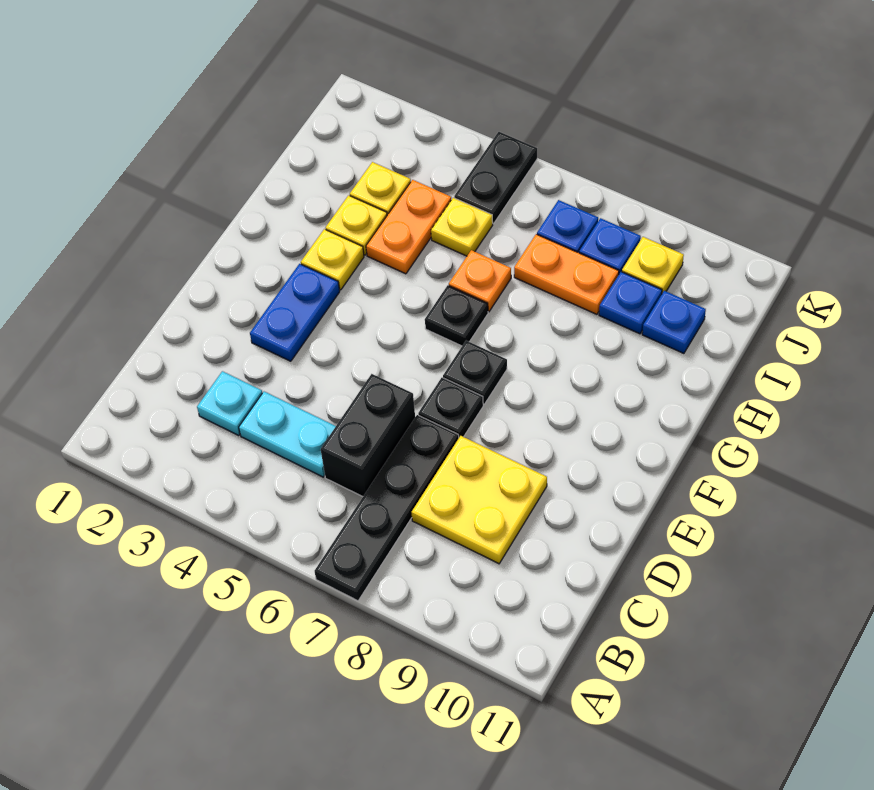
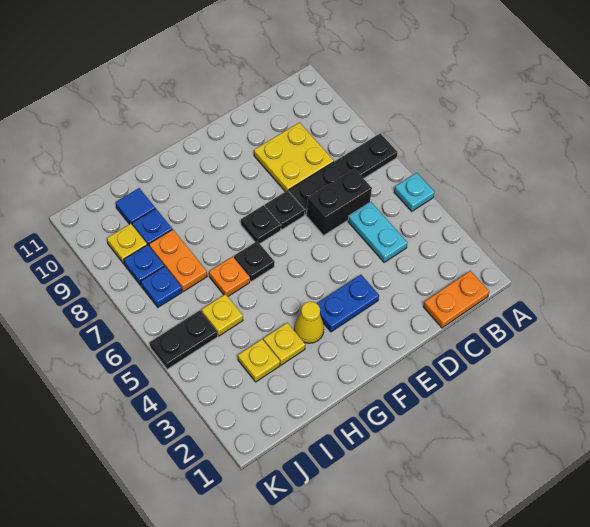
cyan plate C3 level 1 -> cyan plate A5 level 1
yellow plate G3 level 1 -> yellow cone G3 level 1
orange plate H4:I4 level 1 -> orange plate B1:C1 level 1
blue plate I10 level 1 -> blue tile I10 level 1

